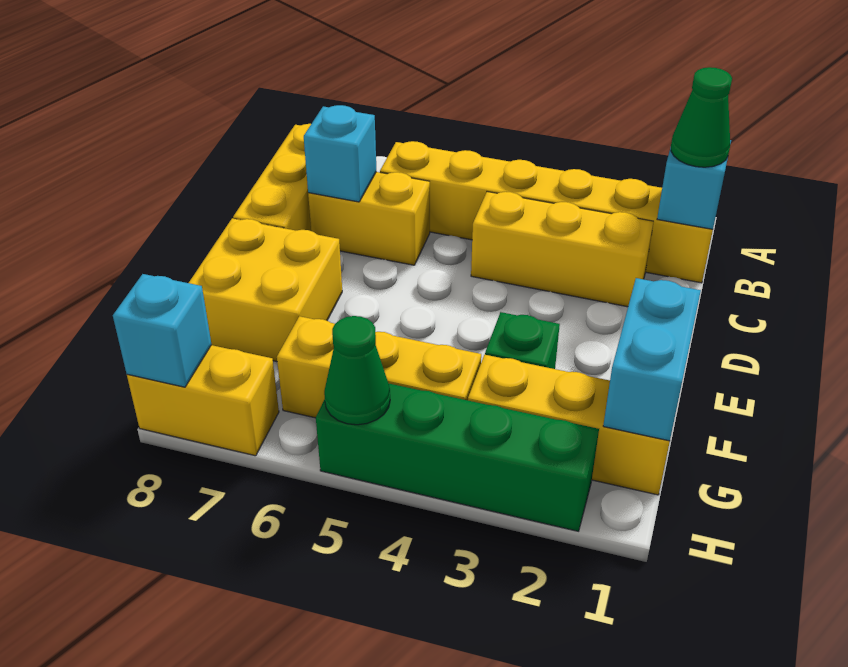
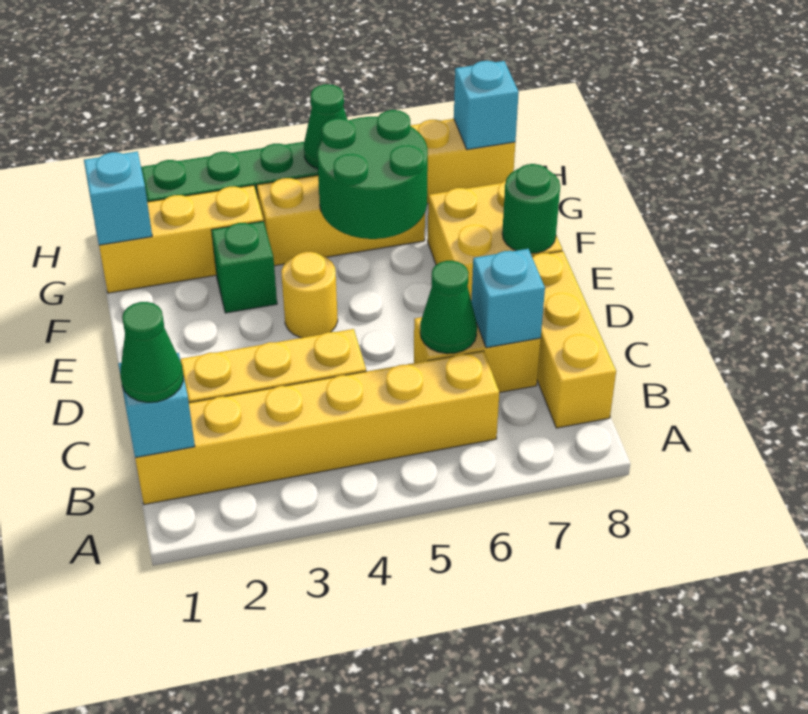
none -> green cone C6 level 2
none -> yellow round brick E4 level 1
none -> green round brick E8 level 2
cyan brick F1:G1 level 2 -> cyan brick G1 level 2
none -> green round brick F5:G6 level 2

